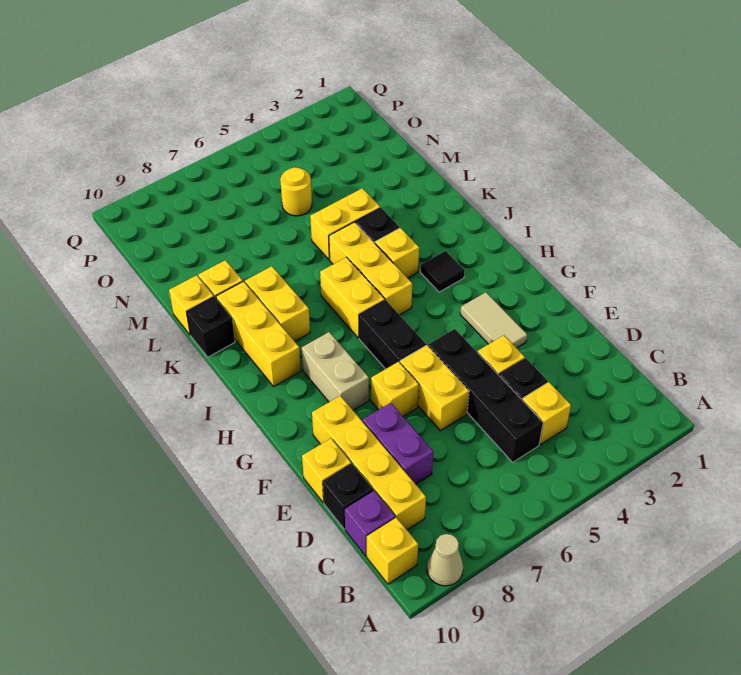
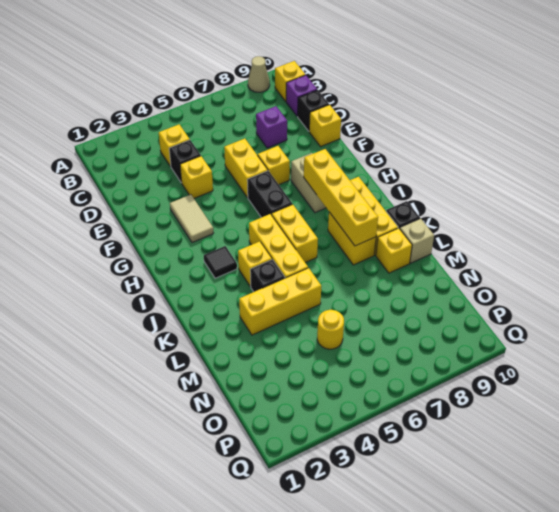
black brick C5:F5 level 1 -> none
yellow brick C9:F9 level 1 -> yellow brick H8:K8 level 2
purple brick D8:E8 level 1 -> purple brick D8 level 1
yellow brick L4:L5 level 1 -> yellow brick L3:L5 level 1
yellow brick L10 level 1 -> tan brick L10 level 1

